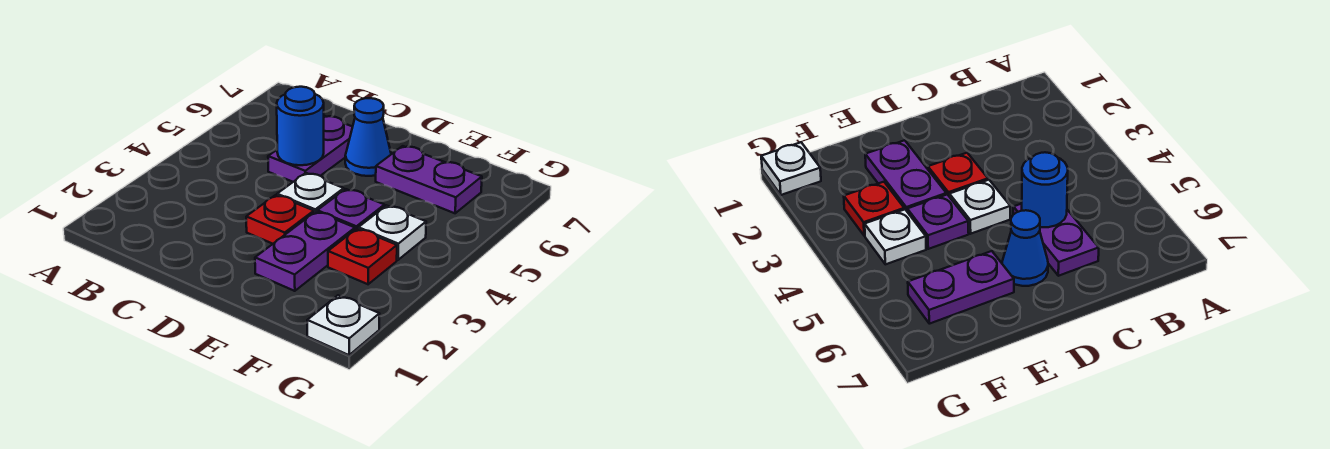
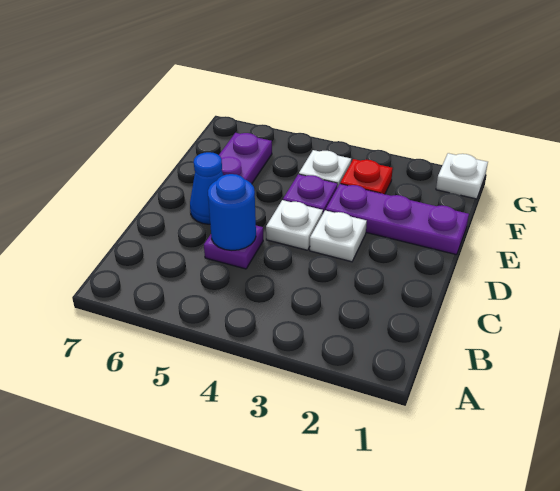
purple plate C5:C6 level 1 -> purple plate C5 level 1
red plate D3 level 1 -> white plate D3 level 1
purple plate E2:E3 level 1 -> purple plate E1:E3 level 1

